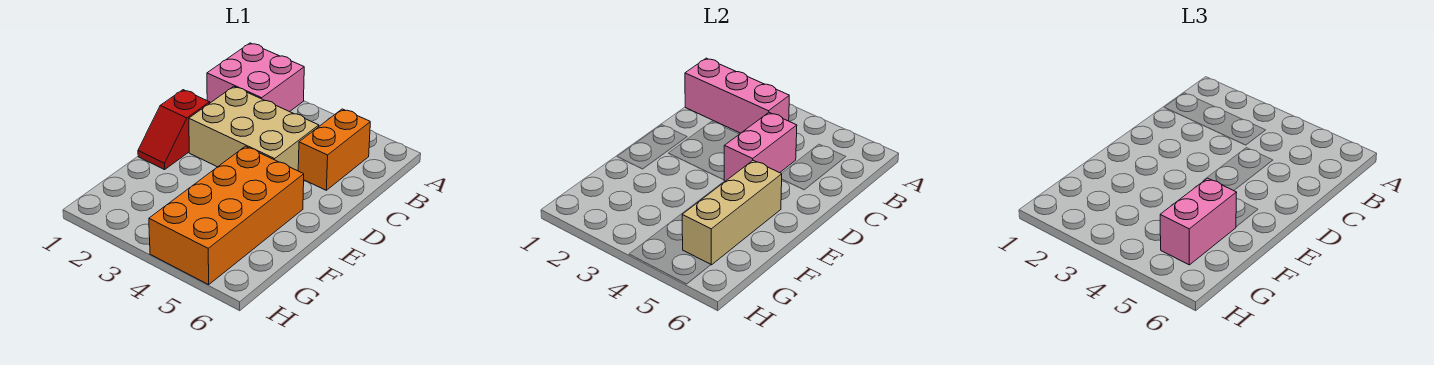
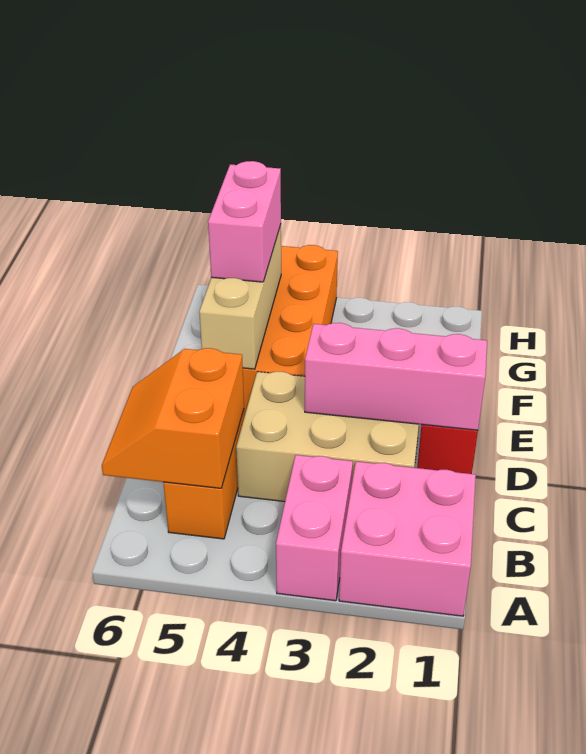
pink brick B1:B3 level 2 -> pink brick D1:D3 level 2
none -> orange slope B5:C6 level 2 top 5
pink brick C4:D4 level 2 -> pink brick A3:B3 level 1

